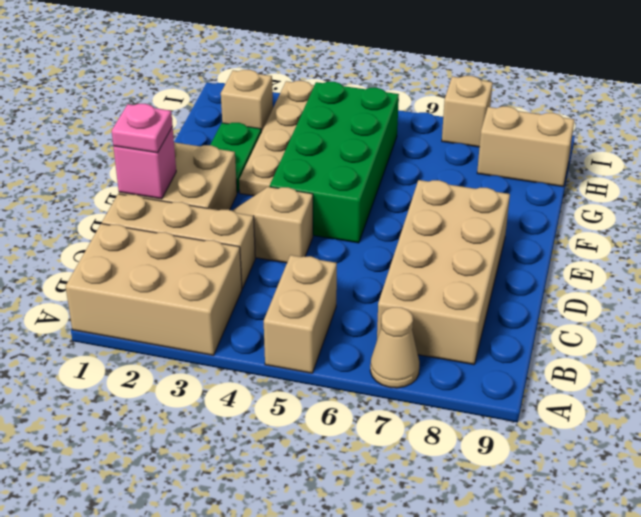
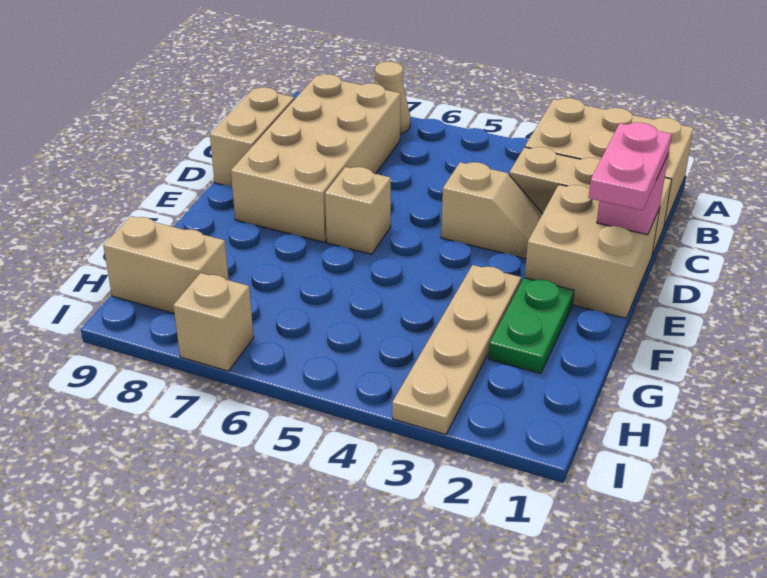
tan brick A5:B5 level 1 -> tan brick C9:D9 level 1
pink plate D1 level 3 -> pink plate D1:E1 level 3
green brick E4:H5 level 1 -> none
tan brick H2 level 1 -> tan brick E6 level 1

